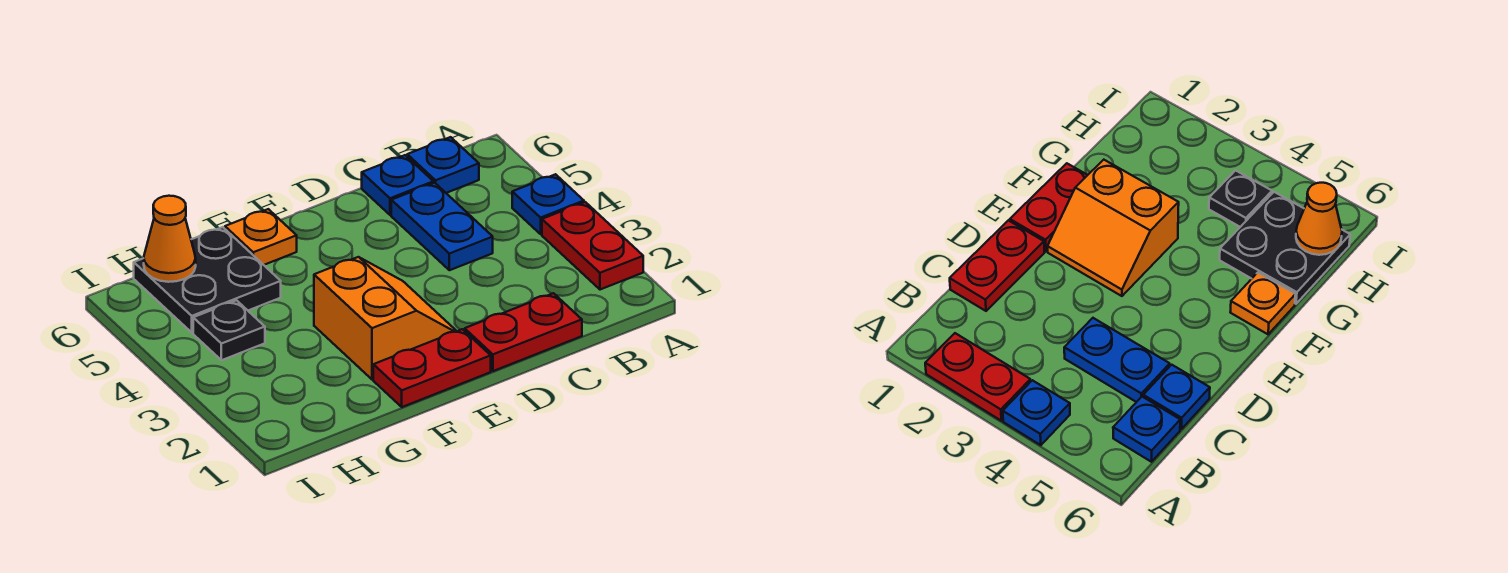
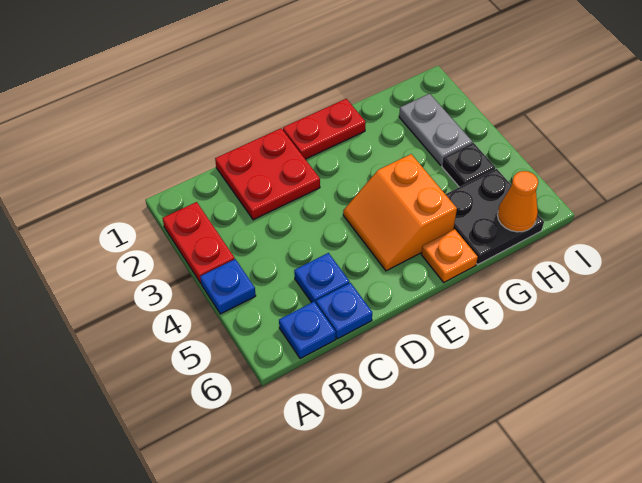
red plate C1:D1 level 1 -> red plate C1:D2 level 1
blue plate C4:C5 level 1 -> blue plate C5 level 1
orange slope E2:F3 level 1 top F -> orange slope E4:F5 level 1 top F
none -> grey plate H2:H3 level 1

